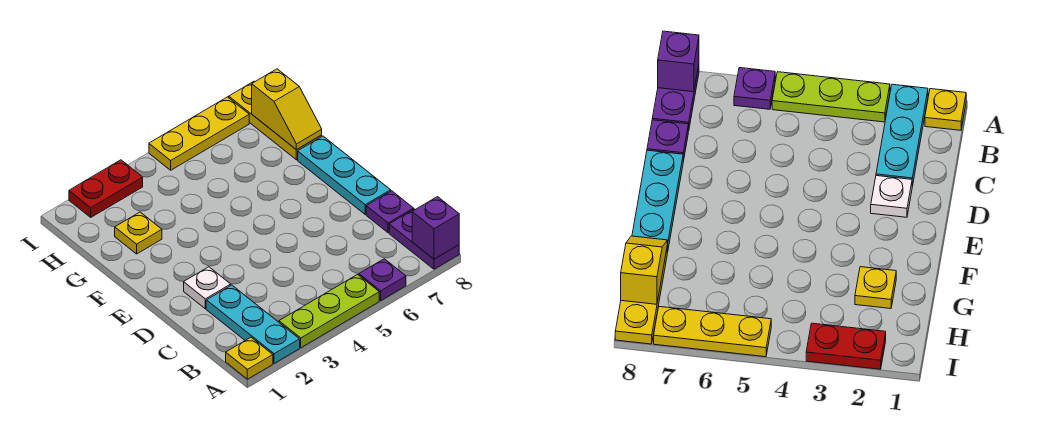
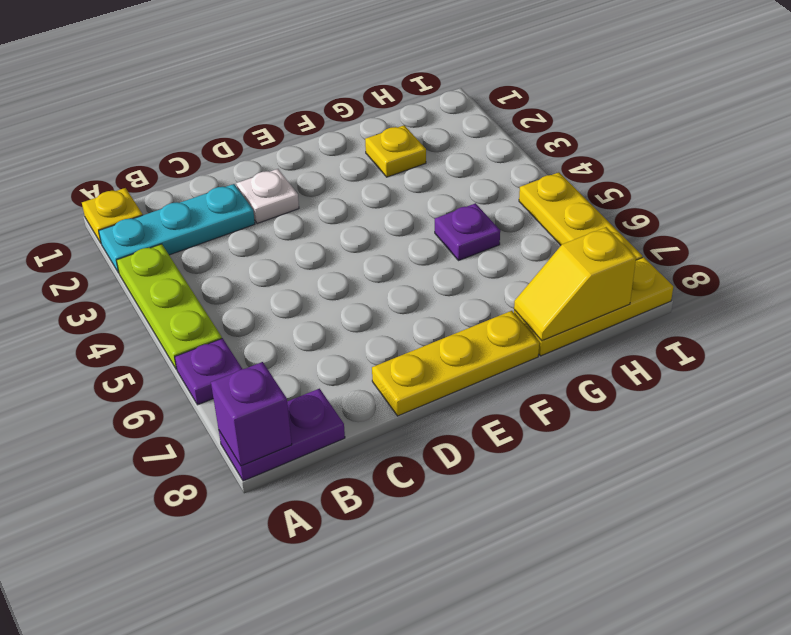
purple plate C8 level 1 -> purple plate G5 level 1
cyan plate D8:F8 level 1 -> yellow plate D8:F8 level 1
red plate I2:I3 level 1 -> none

